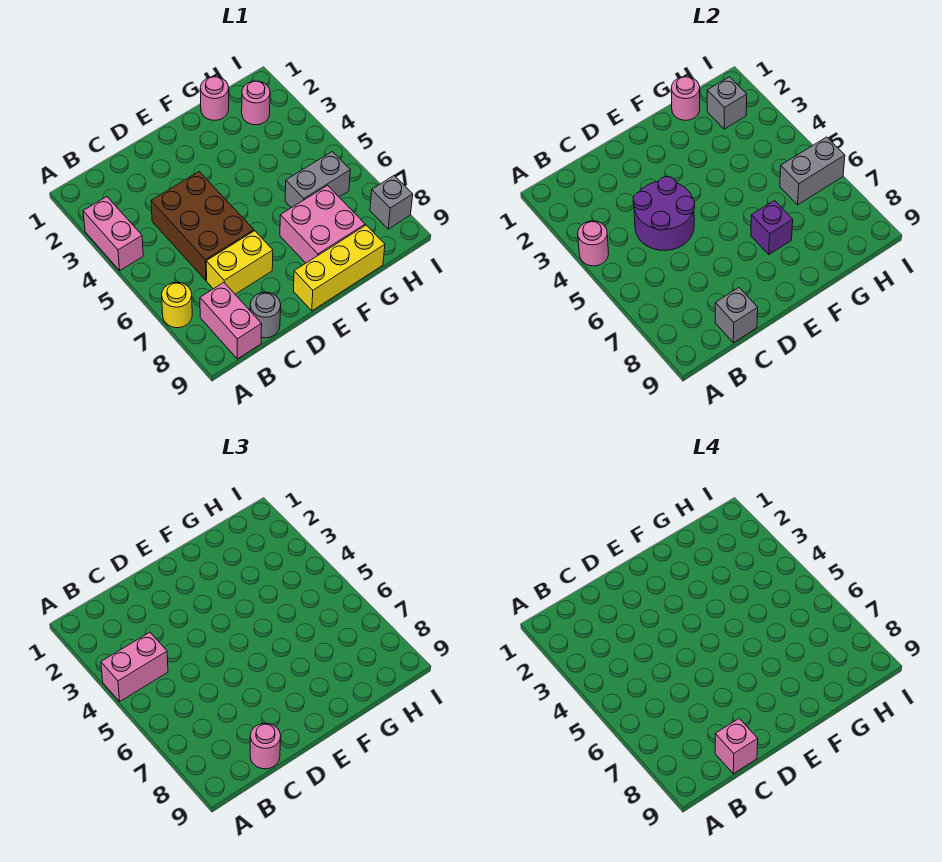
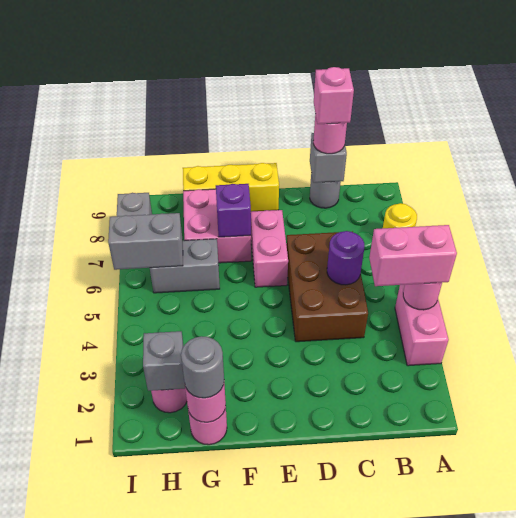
pink brick B8:B9 level 1 -> pink brick E6:E7 level 1
purple round brick C4:D5 level 2 -> purple round brick C5 level 2
yellow brick C7:D7 level 1 -> none
none -> grey round brick G1 level 3

